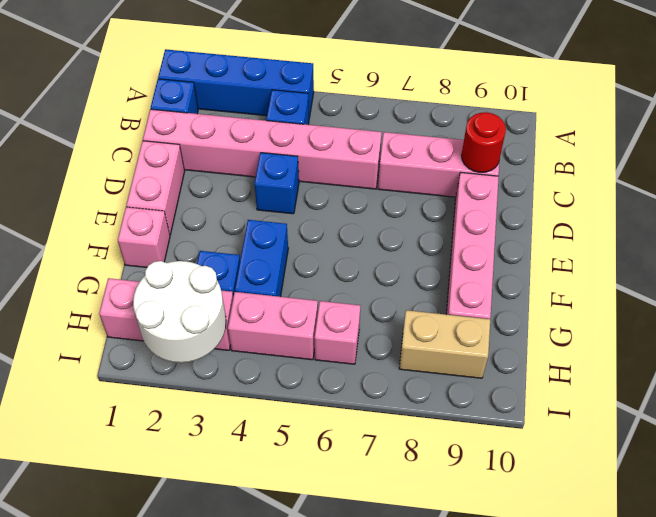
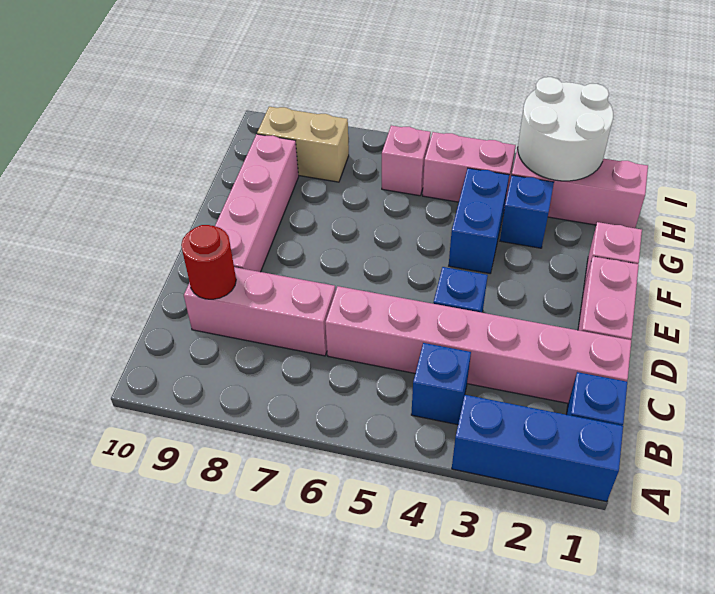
blue brick A1:A4 level 1 -> blue brick A1:A3 level 1

